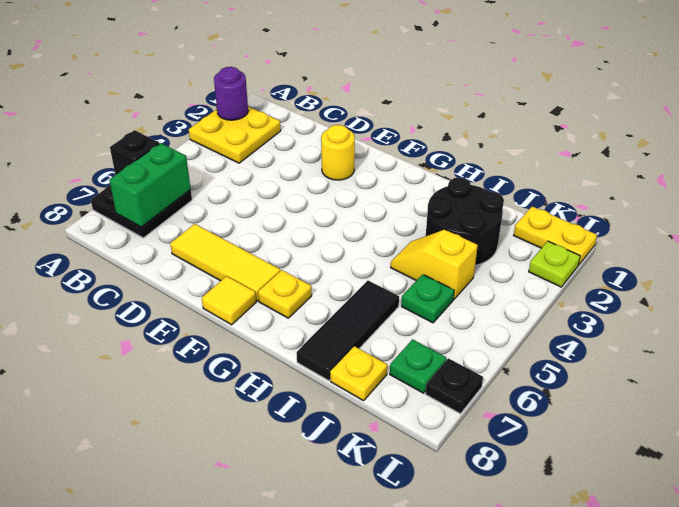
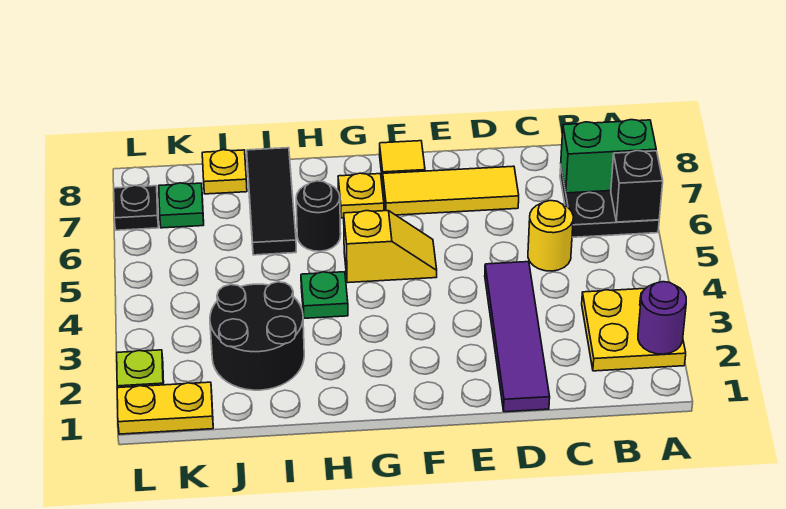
green brick B6:B7 level 2 -> green brick A7:B7 level 2
none -> purple tile D1:D4 level 1
yellow round brick E2 level 1 -> yellow round brick C5 level 1
none -> black round brick H6 level 1
yellow slope I4:J4 level 1 top J -> yellow slope F5:G5 level 1 top G
green plate J5 level 1 -> green plate H4 level 1

